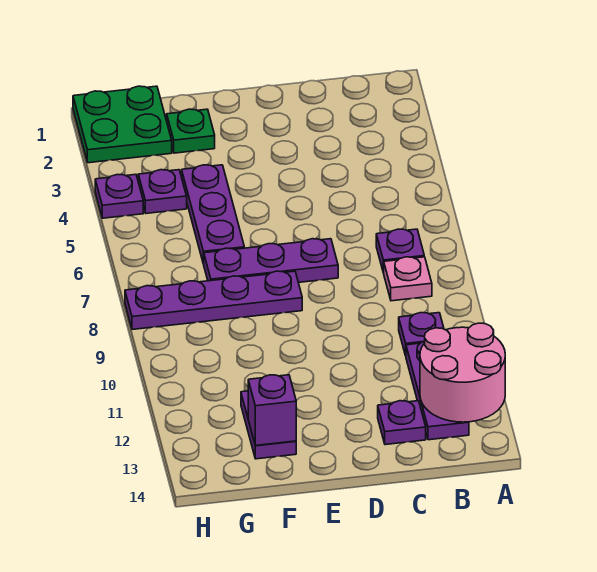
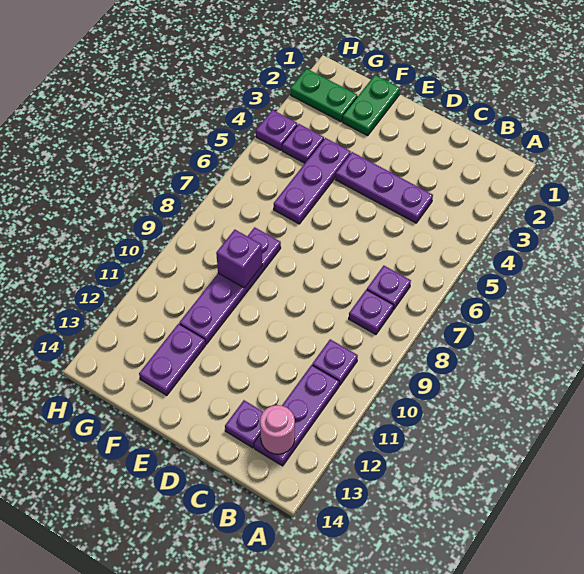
pink round brick A12:B13 level 2 -> pink round brick B13 level 2
pink plate B8 level 1 -> purple plate B8 level 1
purple plate D7:F7 level 1 -> purple plate C4:E4 level 1
purple plate E8:H8 level 1 -> purple plate F8:F11 level 1
green plate F2 level 1 -> green plate F1:F2 level 1
purple brick F13 level 2 -> purple brick F9 level 2
green plate G1:H2 level 1 -> green plate G2:H2 level 1

